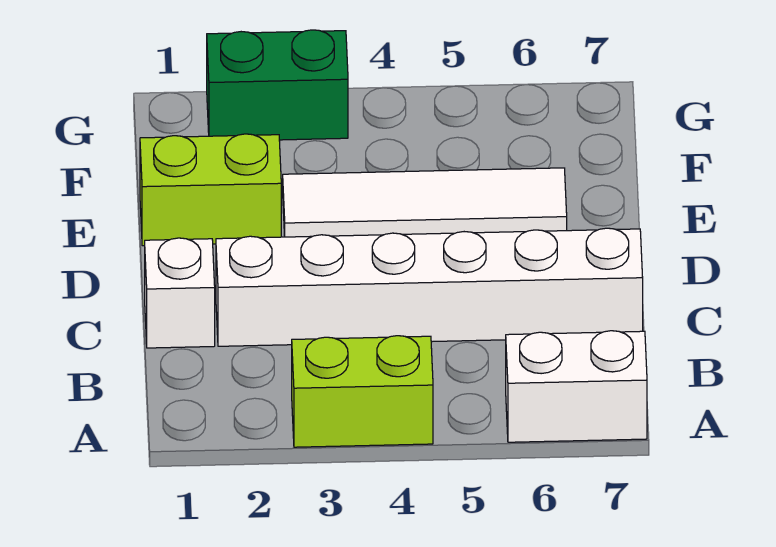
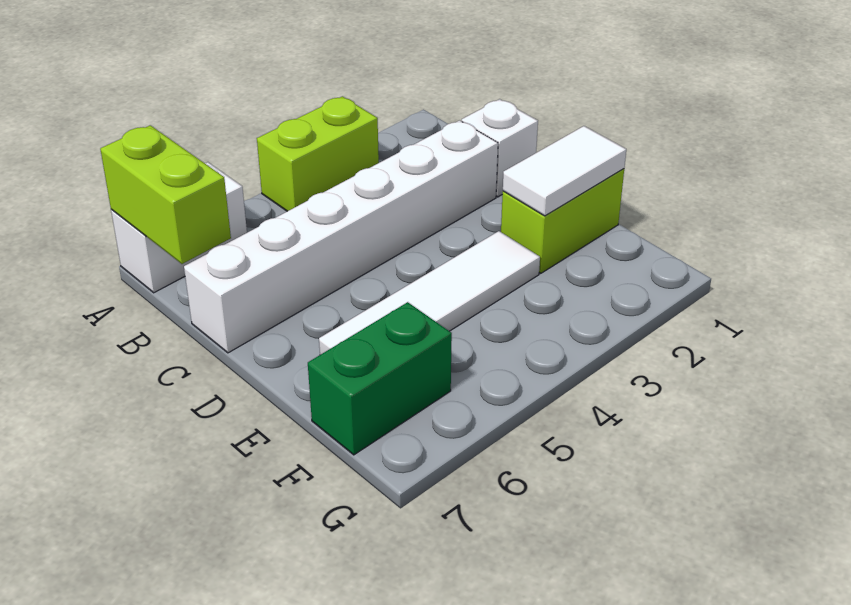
none -> lime brick A7:B7 level 2
none -> white tile E1:E2 level 2
green brick G2:G3 level 1 -> green brick F6:F7 level 1

